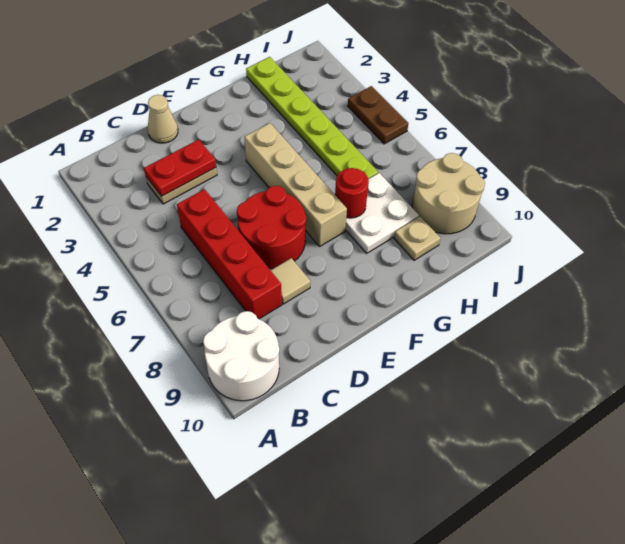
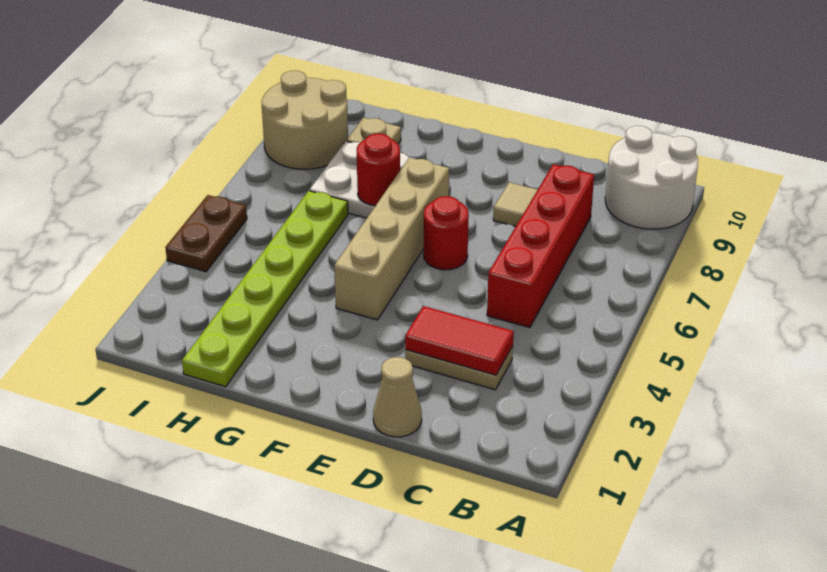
red plate C3:D3 level 2 -> red tile C3:D3 level 2
red round brick D6:E7 level 1 -> red round brick E6 level 1

